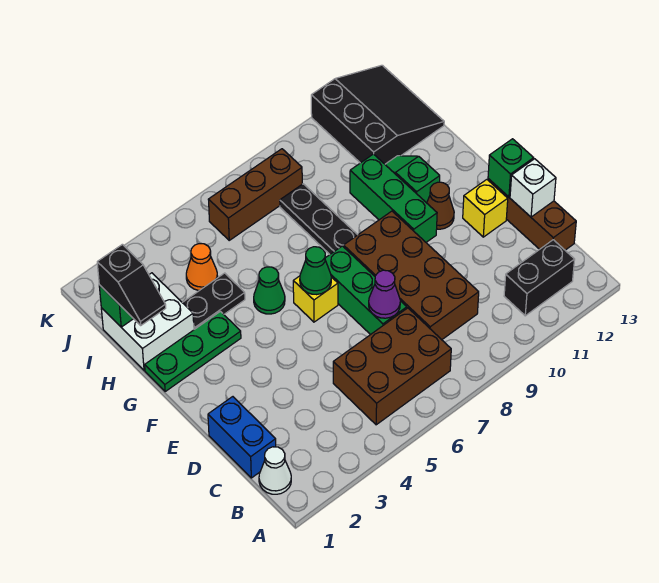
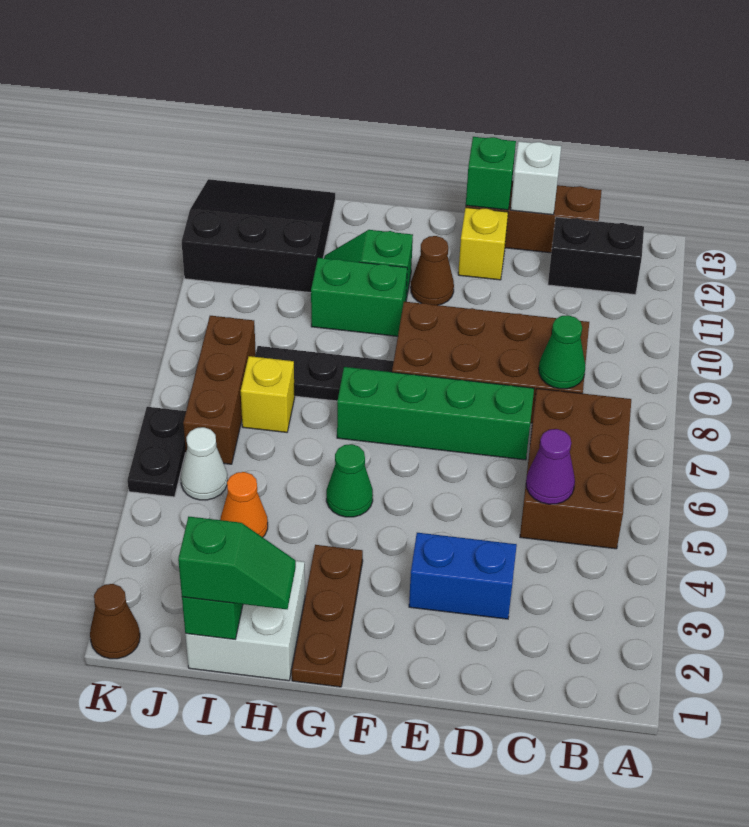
white cone B1 level 1 -> white cone J5 level 1
black brick B11:B12 level 1 -> black brick B12:C12 level 1
blue brick C1:D1 level 1 -> blue brick D3:E3 level 1
green brick D7:F7 level 1 -> green brick D7:G7 level 1
purple cone D7 level 2 -> purple cone C5 level 2
yellow brick F6 level 1 -> yellow brick I7 level 1
green cone F6 level 2 -> green cone C8 level 2
green brick F10:H10 level 1 -> green brick G10:H10 level 1
green plate G1:G3 level 1 -> brown plate G1:G3 level 1
black slope H1:I1 level 3 top I -> green slope H1:I1 level 3 top I
black plate H3:H4 level 1 -> black plate K5:K6 level 1
none -> brown cone K1 level 1

